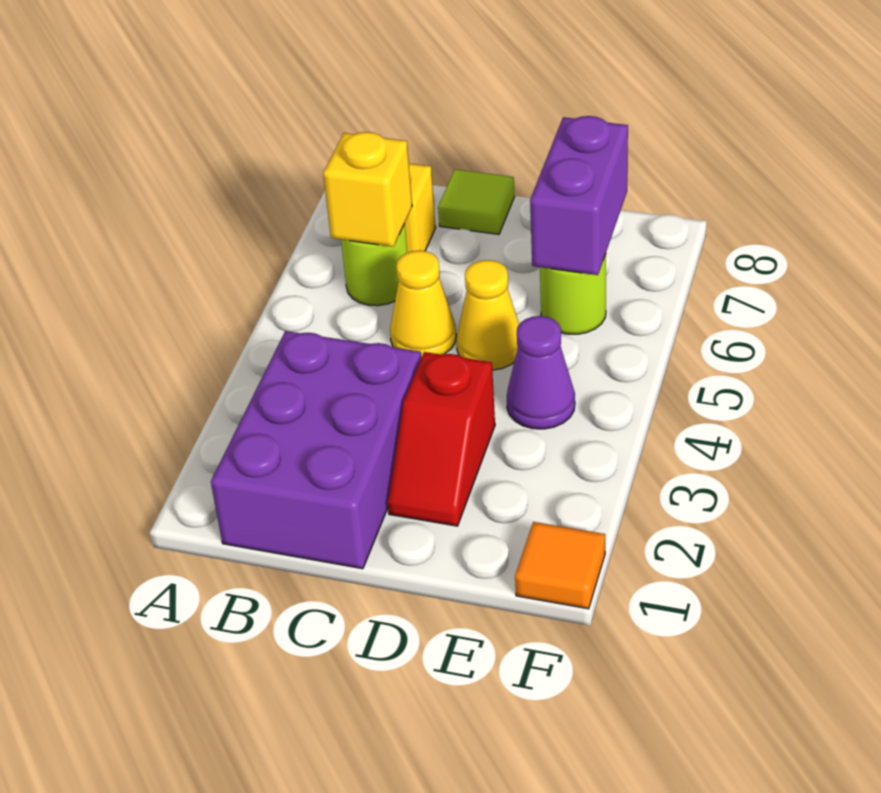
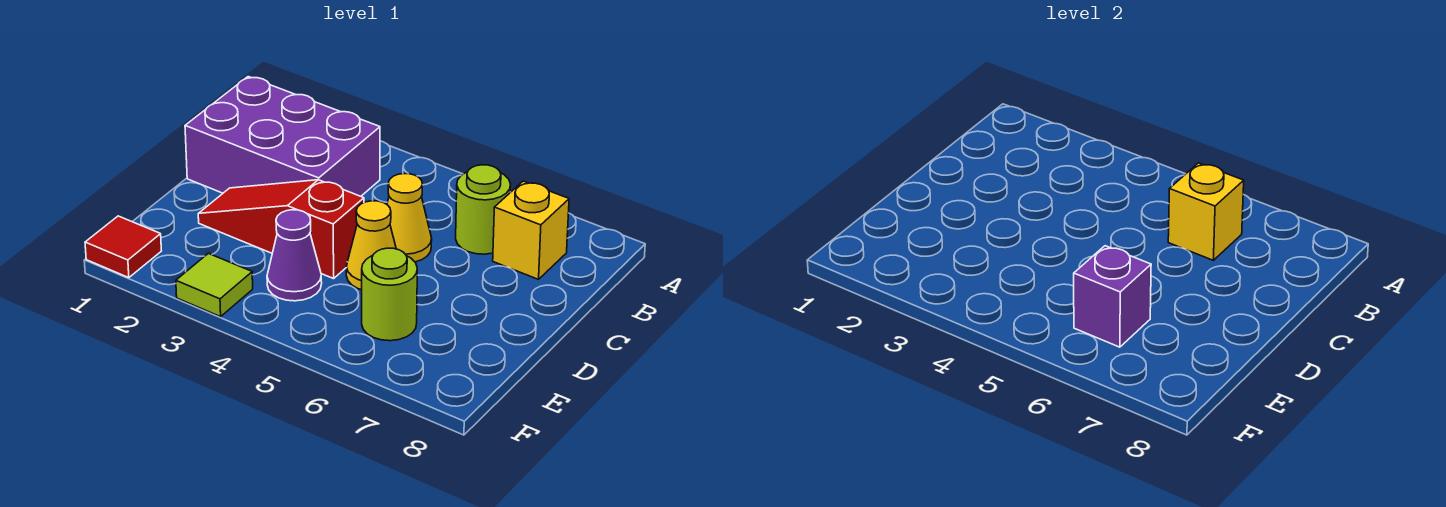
lime tile C8 level 1 -> lime tile F3 level 1
red slope D2:D3 level 1 top 3 -> red slope D2:D4 level 1 top 4
purple brick E6:E7 level 2 -> purple brick E6 level 2
orange tile F1 level 1 -> red tile F1 level 1

